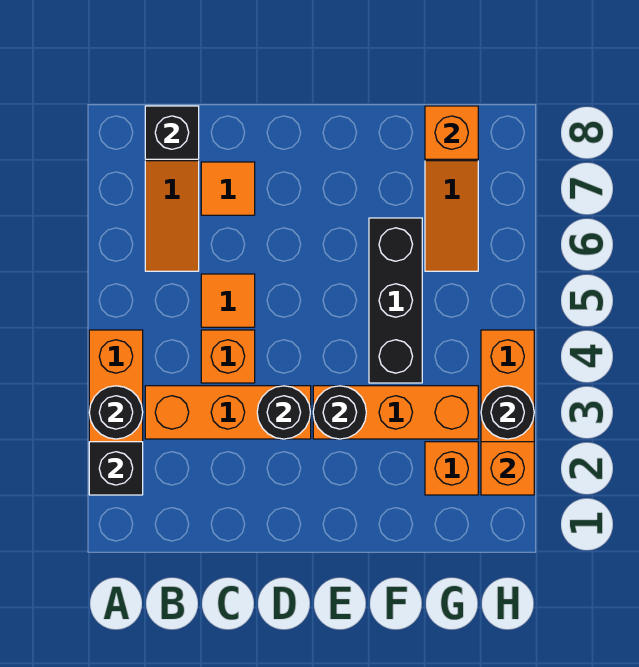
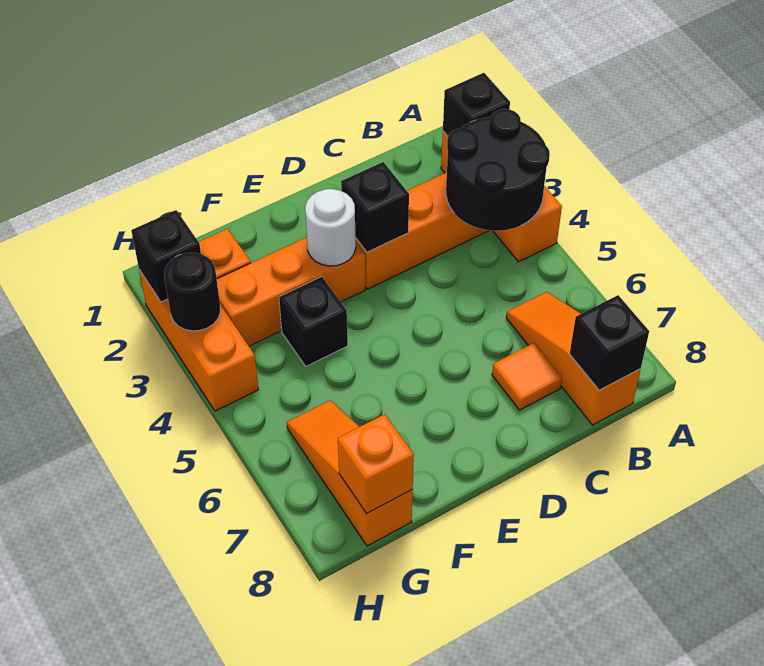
black round brick A3 level 2 -> black round brick A3:B4 level 2
orange brick C4 level 1 -> none
orange tile C5 level 1 -> none
black round brick D3 level 2 -> black brick D3 level 2
black round brick E3 level 2 -> white round brick E3 level 2
black brick F4:F6 level 1 -> black brick F4 level 1
orange brick H2 level 2 -> black brick H2 level 2

